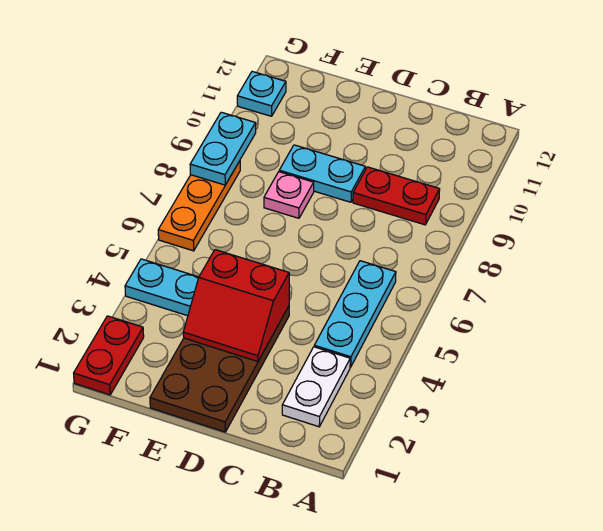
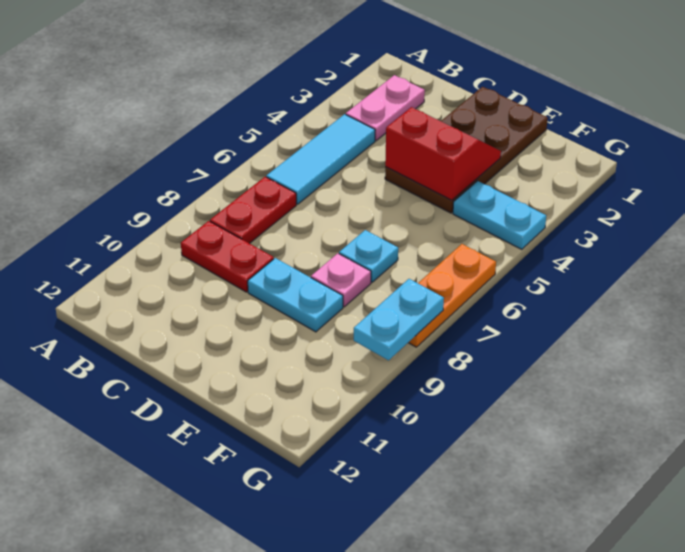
white plate B2:B3 level 1 -> pink plate B2:B3 level 1
cyan plate B4:B6 level 1 -> cyan tile B4:B6 level 1
red plate G1:G2 level 1 -> red plate B7:B8 level 1
cyan plate G11 level 1 -> cyan plate E7 level 1

